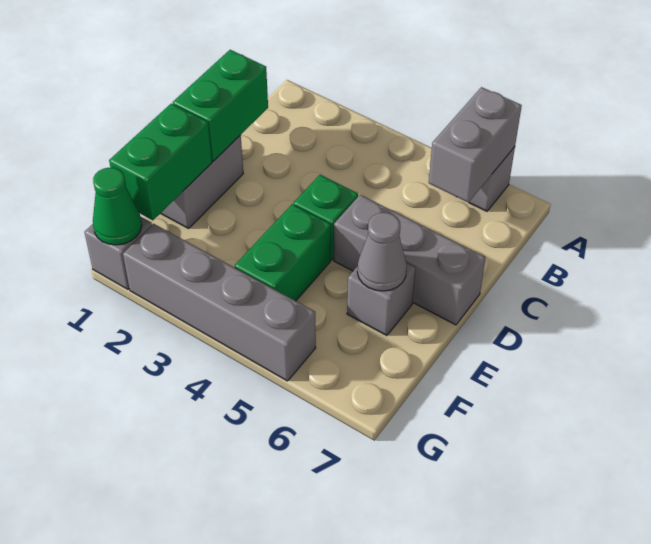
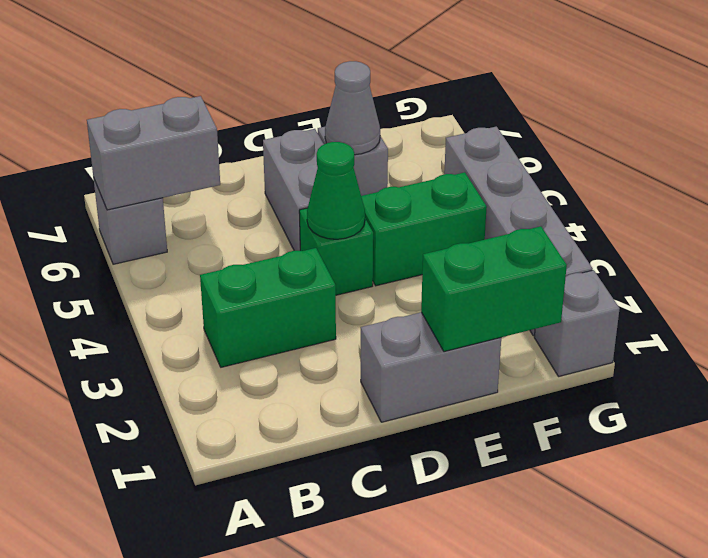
green brick C1:D1 level 2 -> green brick B3:C3 level 1
grey brick D5:D7 level 1 -> grey brick D5:D6 level 1
green cone G1 level 2 -> green cone D4 level 2

